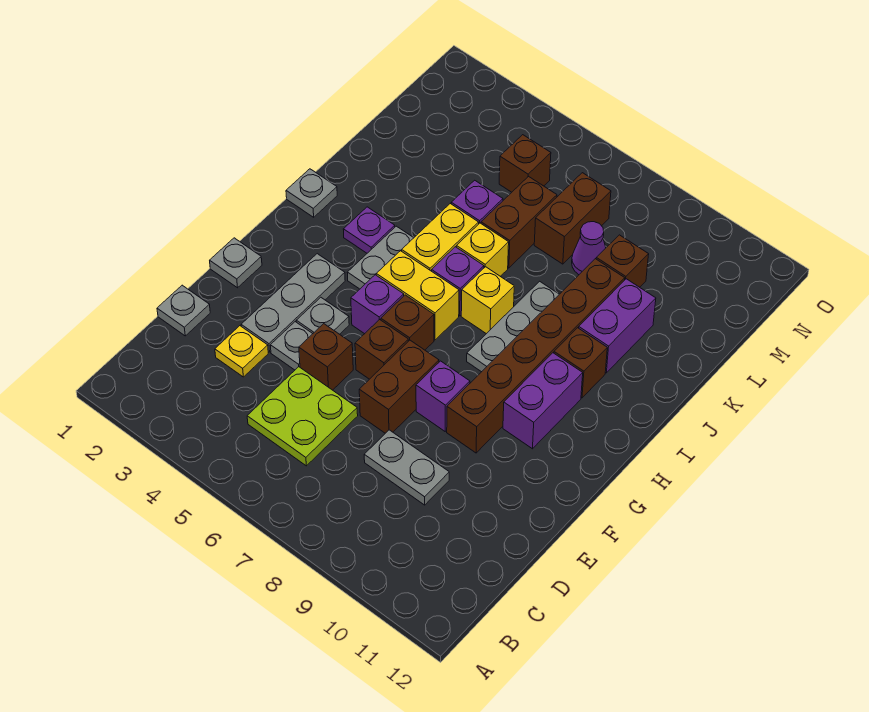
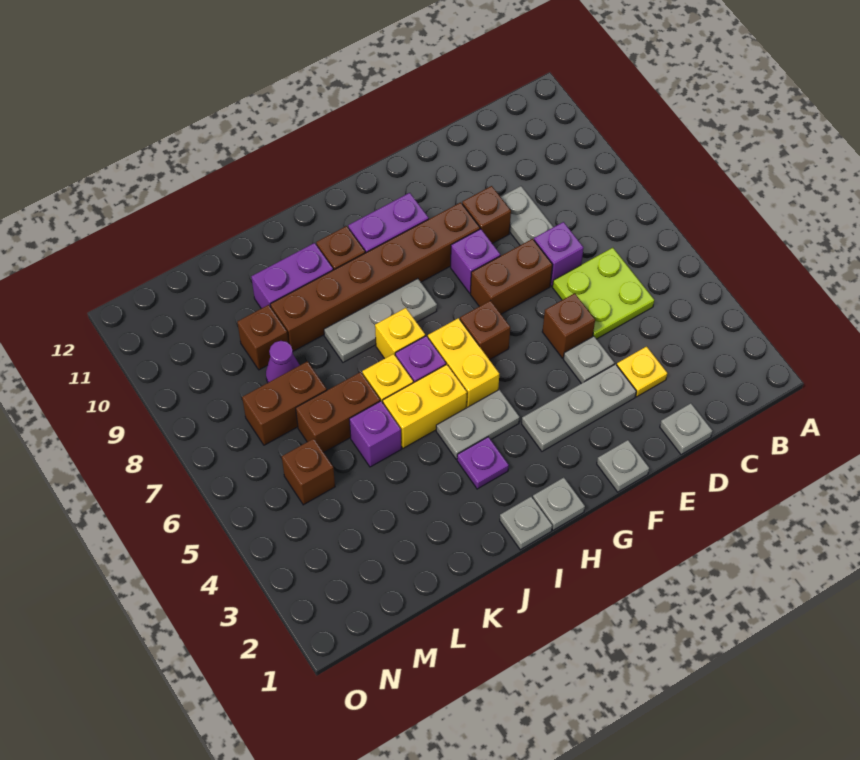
grey plate F4 level 1 -> grey plate H1 level 1
brown brick F6 level 1 -> brown brick E9 level 1
purple brick G5 level 1 -> purple brick D7 level 1

